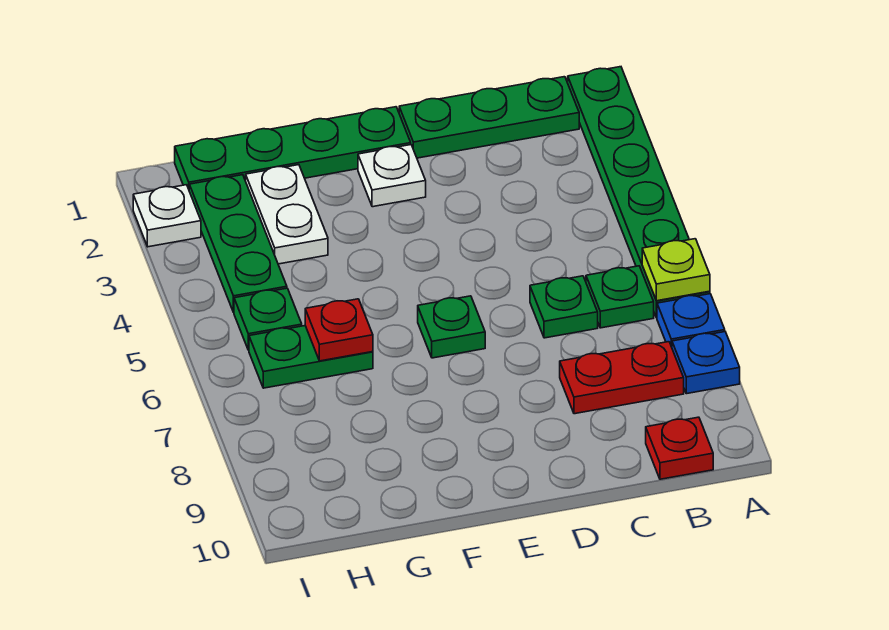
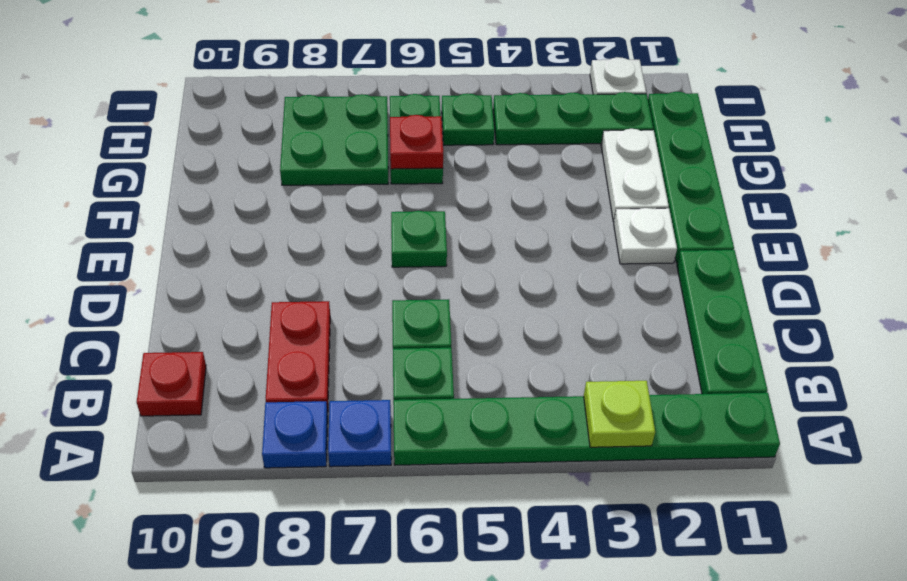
lime plate A6 level 2 -> lime plate A3 level 2
white plate G2:G3 level 1 -> white plate F2:G2 level 1
none -> green plate G7:H8 level 1

